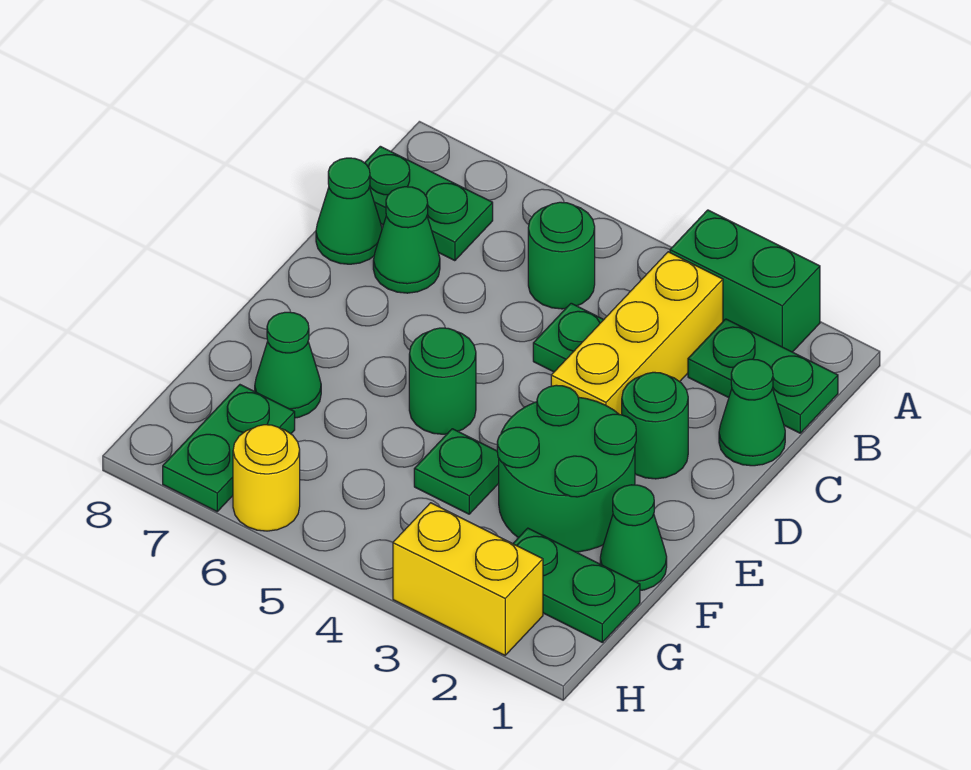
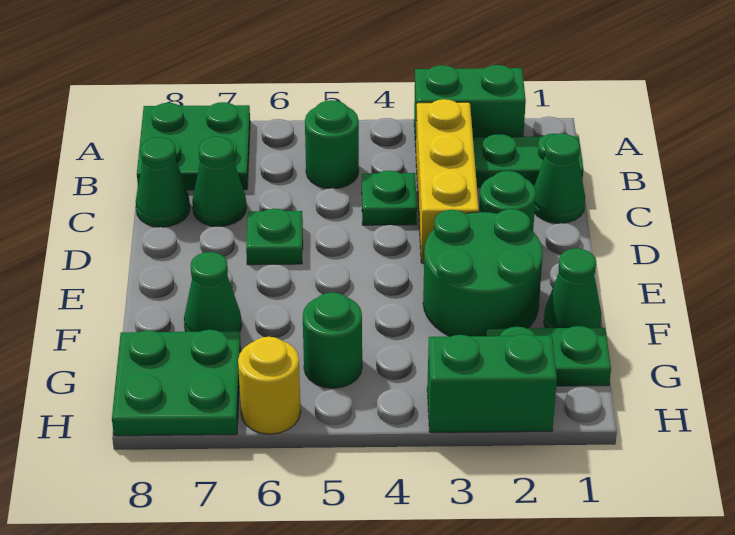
green plate B7:B8 level 1 -> green plate A7:B8 level 1
green round brick E5 level 1 -> green round brick G5 level 1
green plate F4 level 1 -> green plate D6 level 1
green plate G7:H7 level 1 -> green plate G7:H8 level 1
yellow brick H2:H3 level 1 -> green brick H2:H3 level 1

